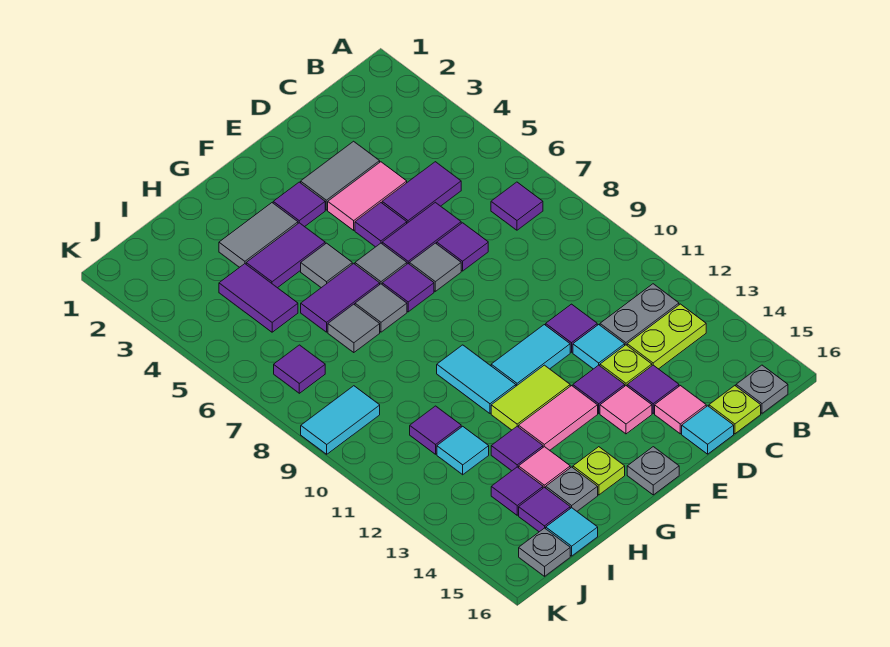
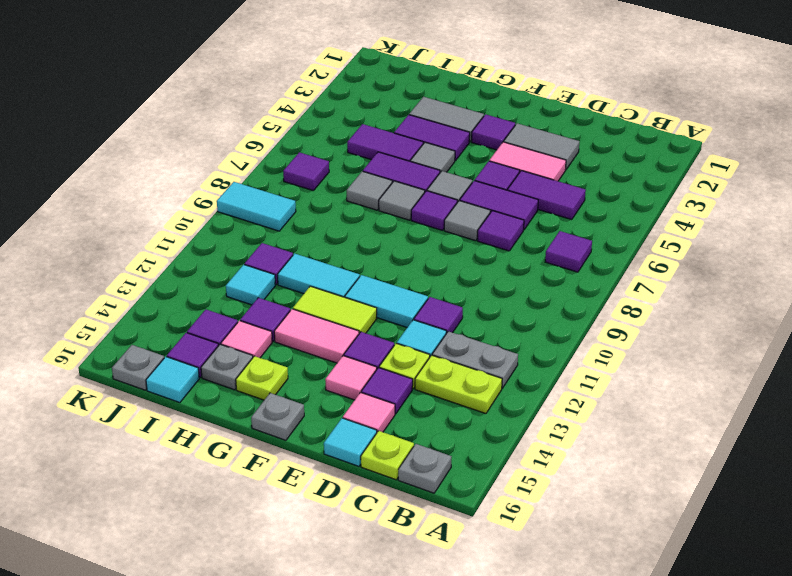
cyan tile G10:G11 level 1 -> cyan tile G11:H11 level 1
purple tile I4:I5 level 1 -> purple tile H5:I5 level 1

